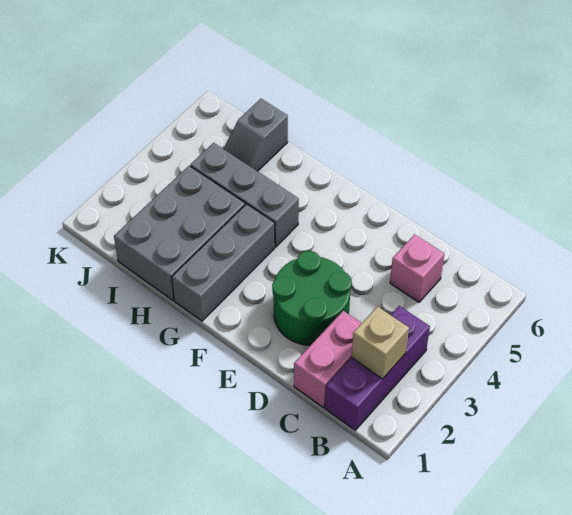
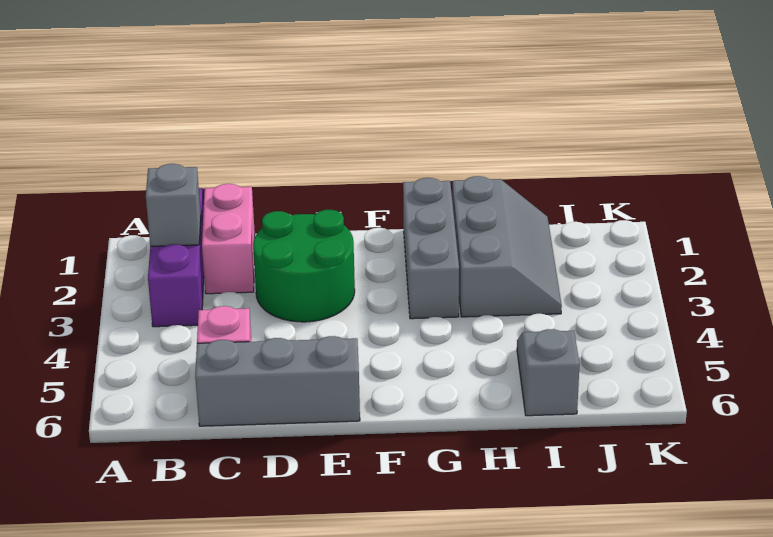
tan brick B2 level 2 -> grey brick B2 level 2
grey brick G4:I4 level 1 -> grey brick C6:E6 level 1
grey brick H1:I3 level 1 -> grey slope H1:I3 level 1 top H

